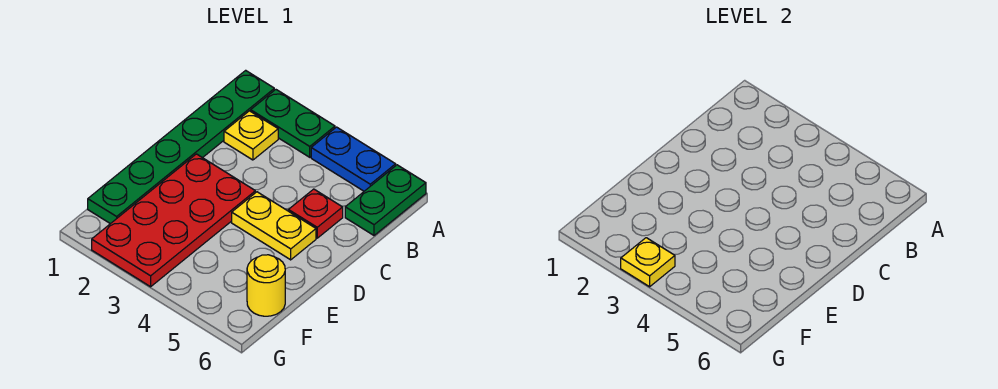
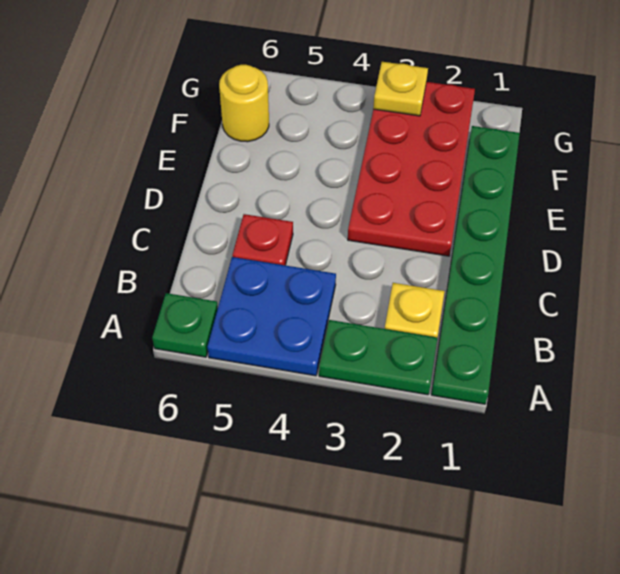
blue plate A4:A5 level 1 -> blue plate A4:B5 level 1
green plate A6:B6 level 1 -> green plate A6 level 1
yellow plate D4:D5 level 1 -> none

